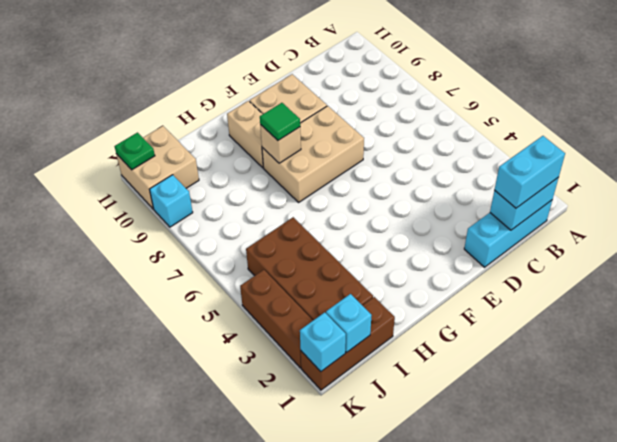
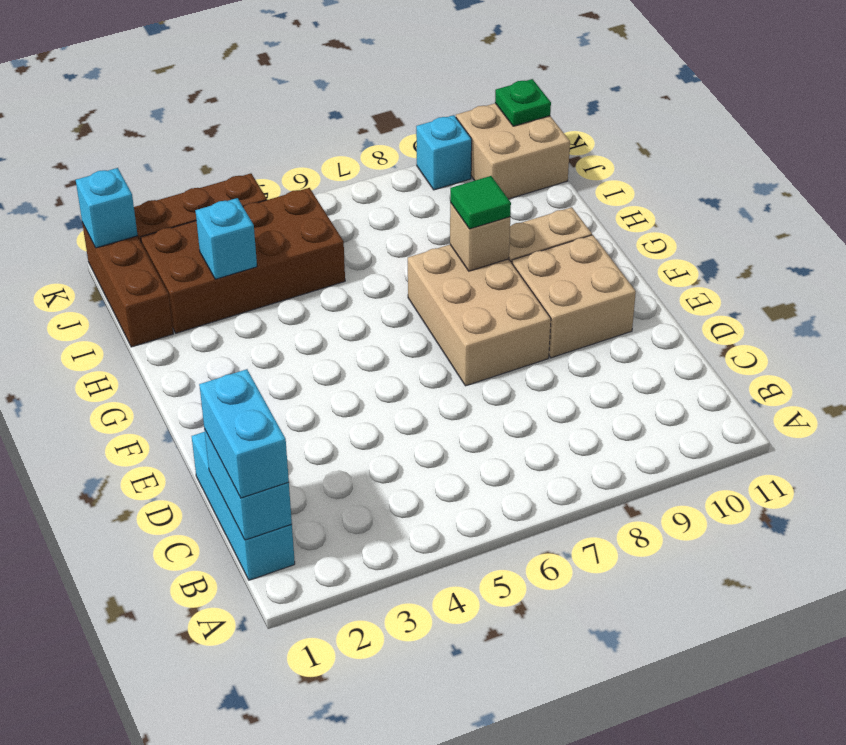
cyan brick J1 level 2 -> cyan brick I3 level 2

